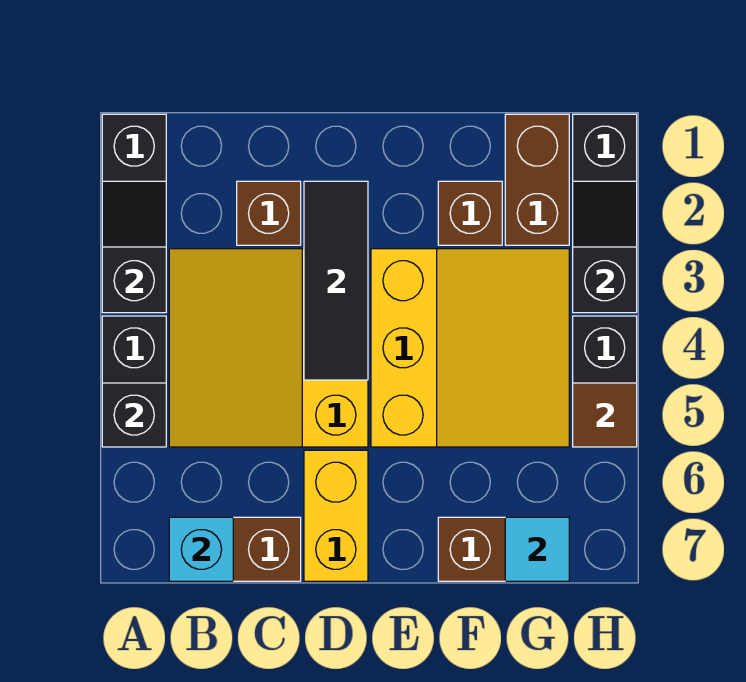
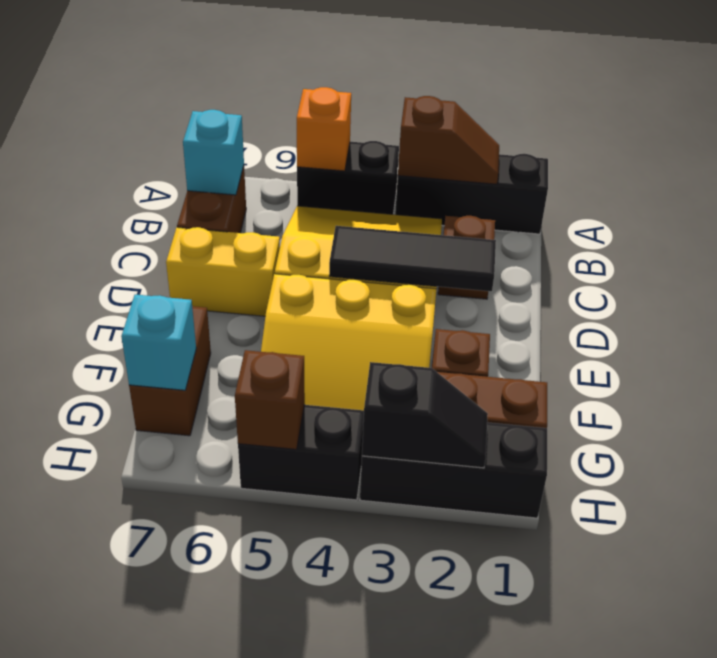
black slope A2:A3 level 2 top 3 -> brown slope A2:A3 level 2 top 3
black brick A5 level 2 -> orange brick A5 level 2
cyan tile G7 level 2 -> cyan brick G7 level 2
brown tile H5 level 2 -> brown brick H5 level 2

